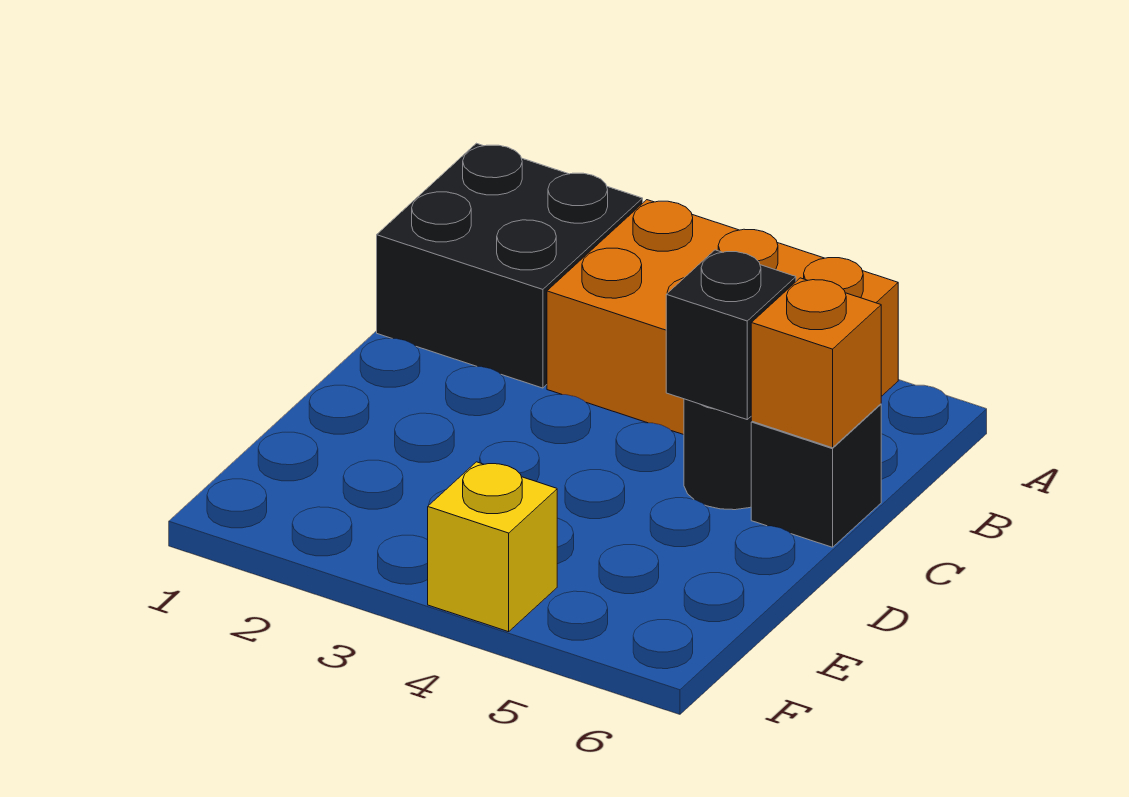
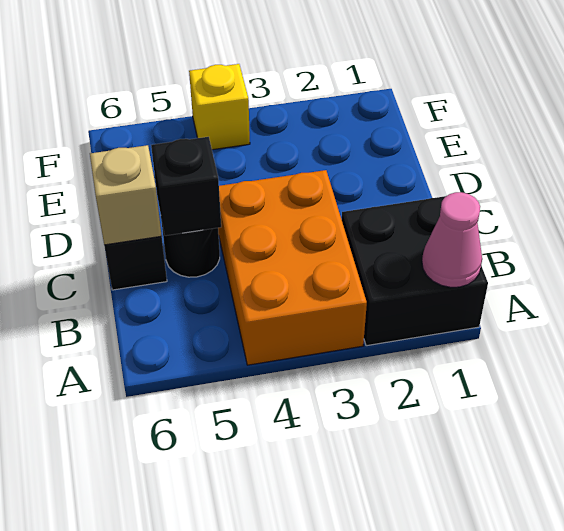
none -> pink cone A1 level 2
orange brick A3:B5 level 1 -> orange brick A3:C4 level 1
orange brick C6 level 2 -> tan brick C6 level 2

